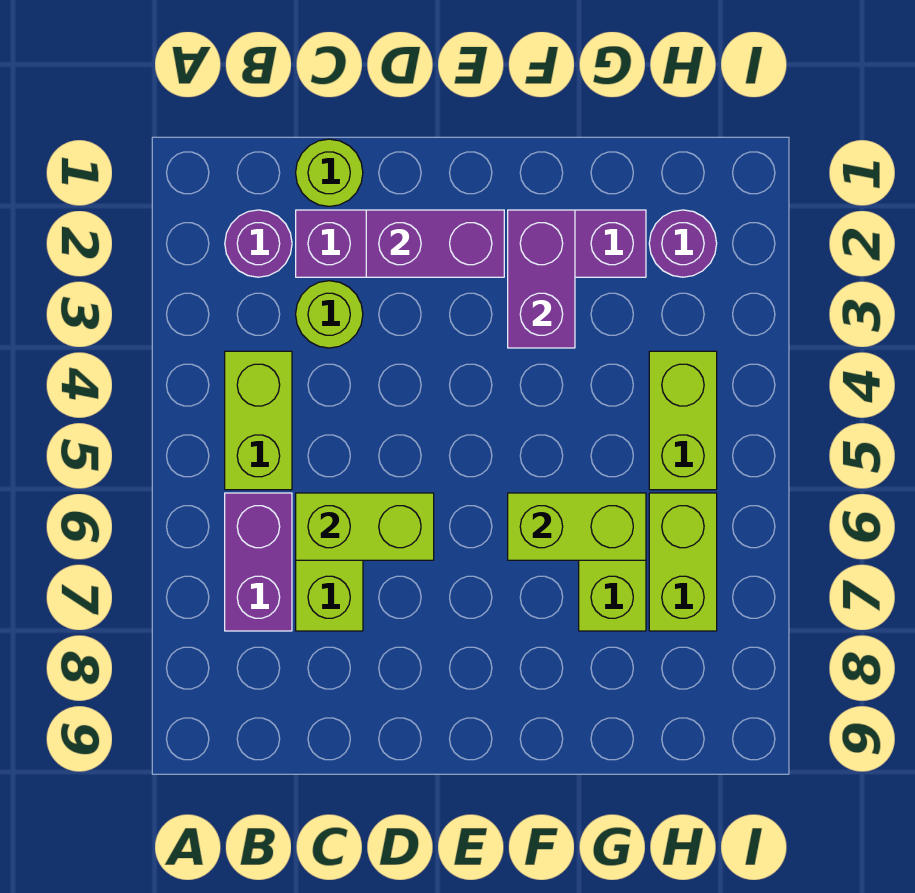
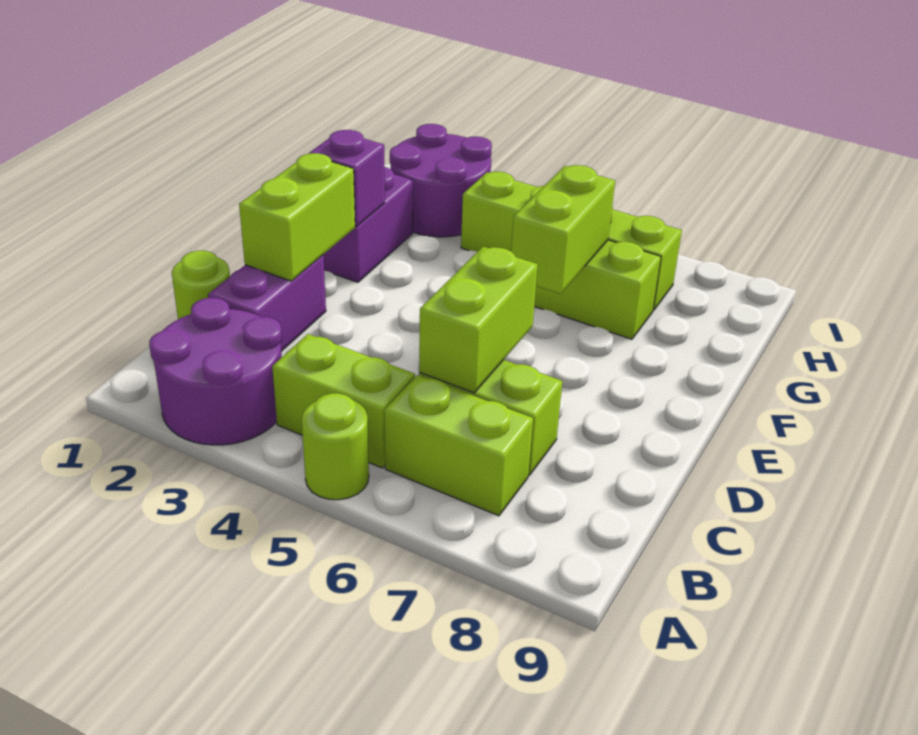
purple round brick B2 level 1 -> purple round brick A2:B3 level 1
purple brick B6:B7 level 1 -> lime brick B6:B7 level 1
lime round brick C3 level 1 -> lime round brick A5 level 1
purple brick D2:E2 level 2 -> lime brick D2:E2 level 2
purple brick F2:F3 level 2 -> purple brick F2 level 2
purple round brick H2 level 1 -> purple round brick H2:I3 level 1

